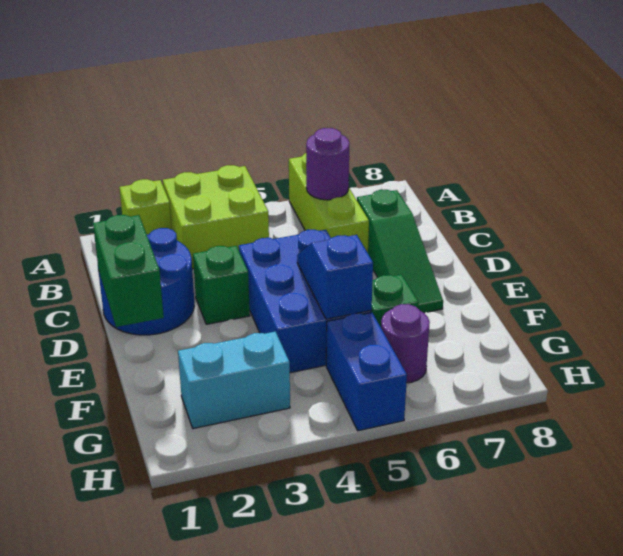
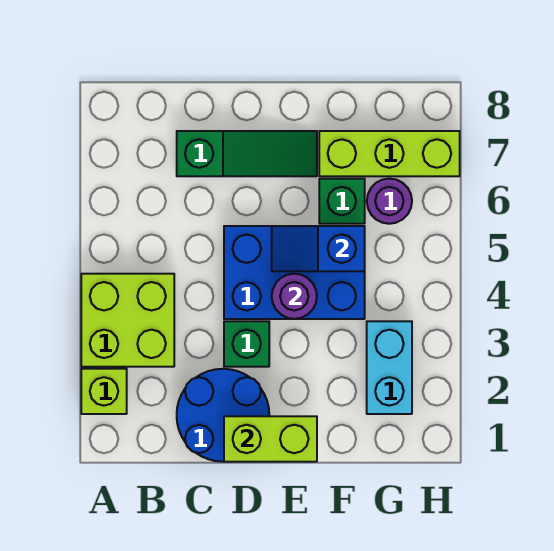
lime brick A6:C6 level 1 -> lime brick F7:H7 level 1
purple round brick B6 level 2 -> purple round brick E4 level 2
green brick D1:E1 level 2 -> lime brick D1:E1 level 2
blue brick G5:H5 level 1 -> none

